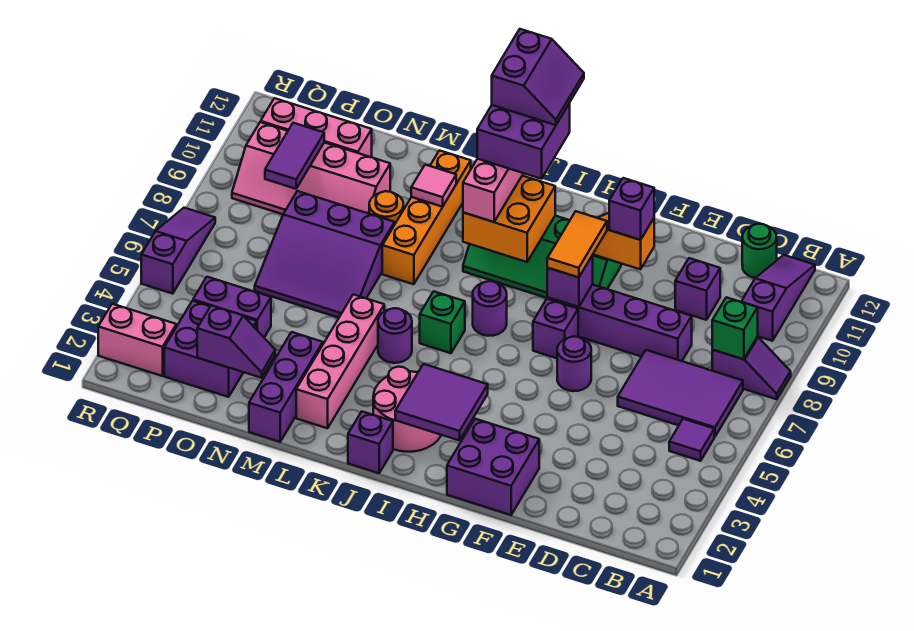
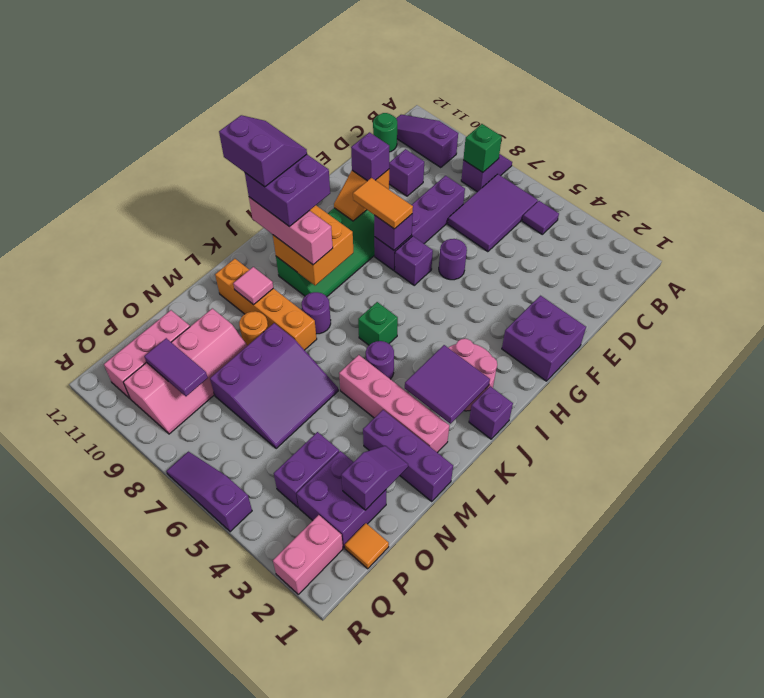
purple tile H2:I3 level 2 -> purple tile J2:K3 level 2
purple round brick I7 level 1 -> purple round brick K8 level 1
none -> orange tile P1 level 1

